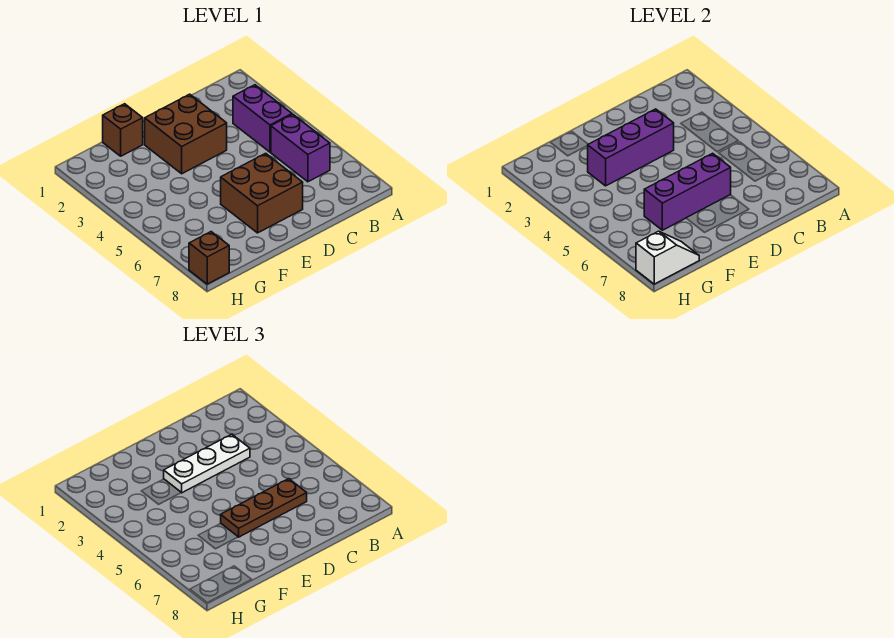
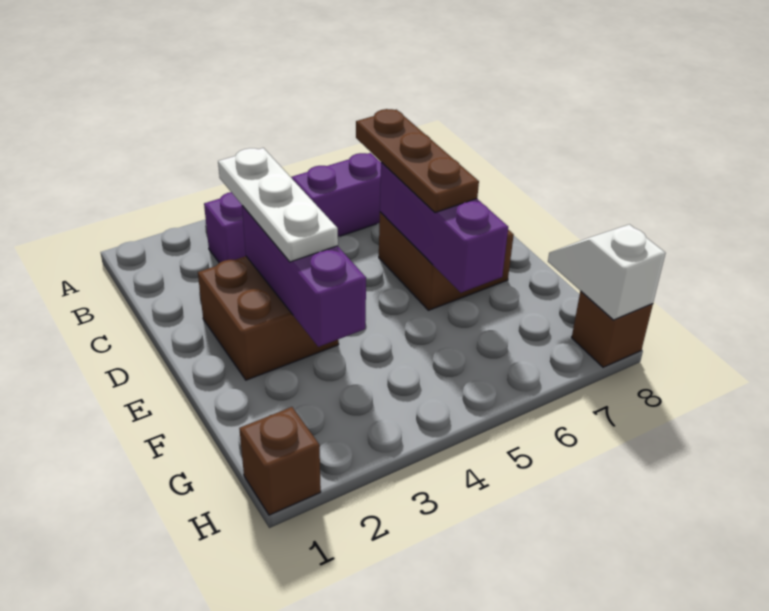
brown brick F1 level 1 -> brown brick H1 level 1

